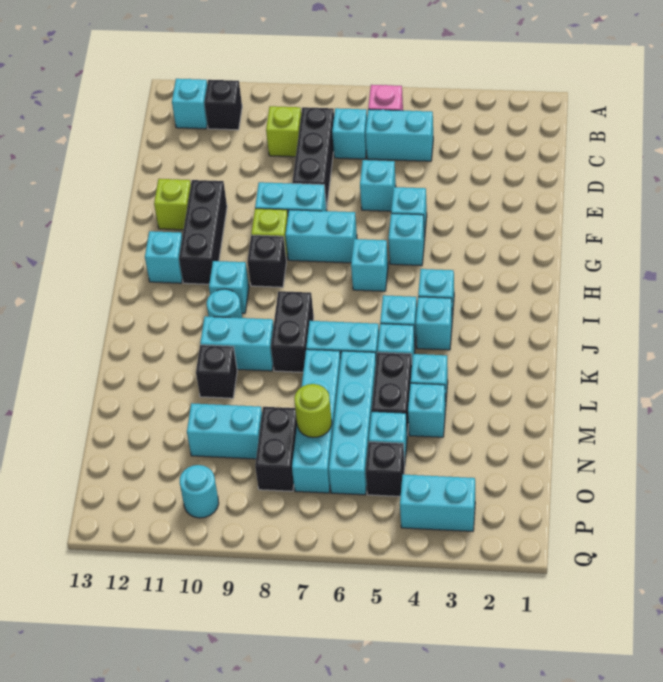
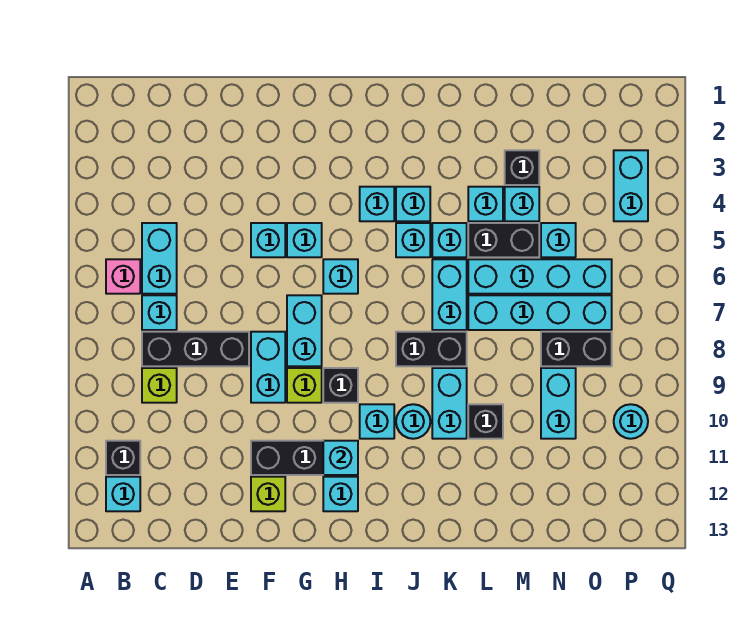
cyan brick E6 level 1 -> cyan brick H11 level 2
lime round brick N7 level 2 -> none
black brick O5 level 1 -> black brick M3 level 1

